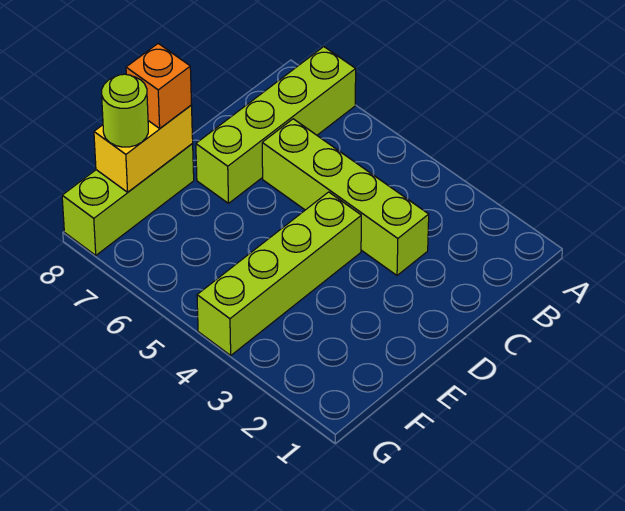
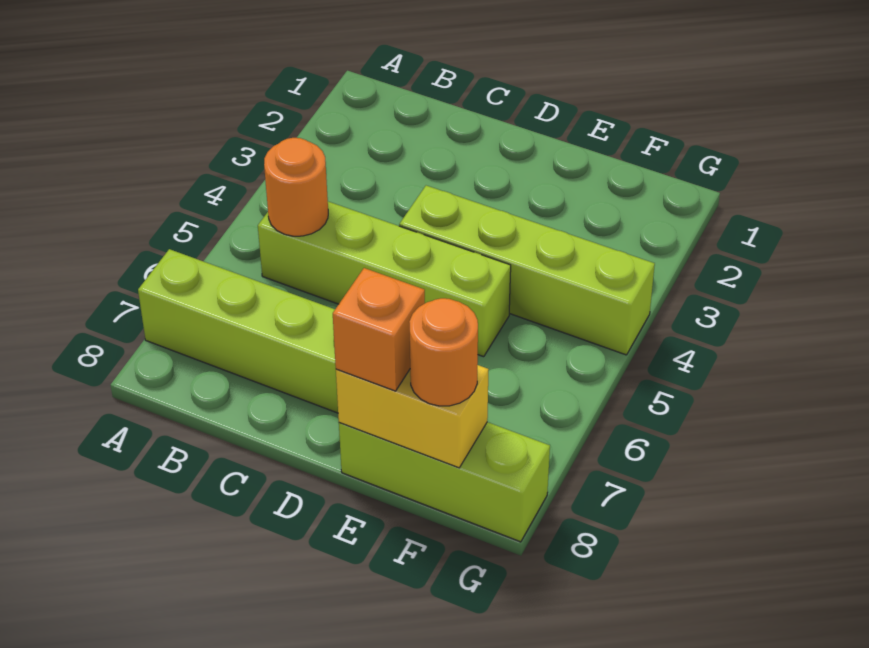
none -> orange round brick B5 level 2
lime brick C3:C6 level 1 -> lime brick B5:E5 level 1
lime round brick F8 level 3 -> orange round brick F8 level 3

